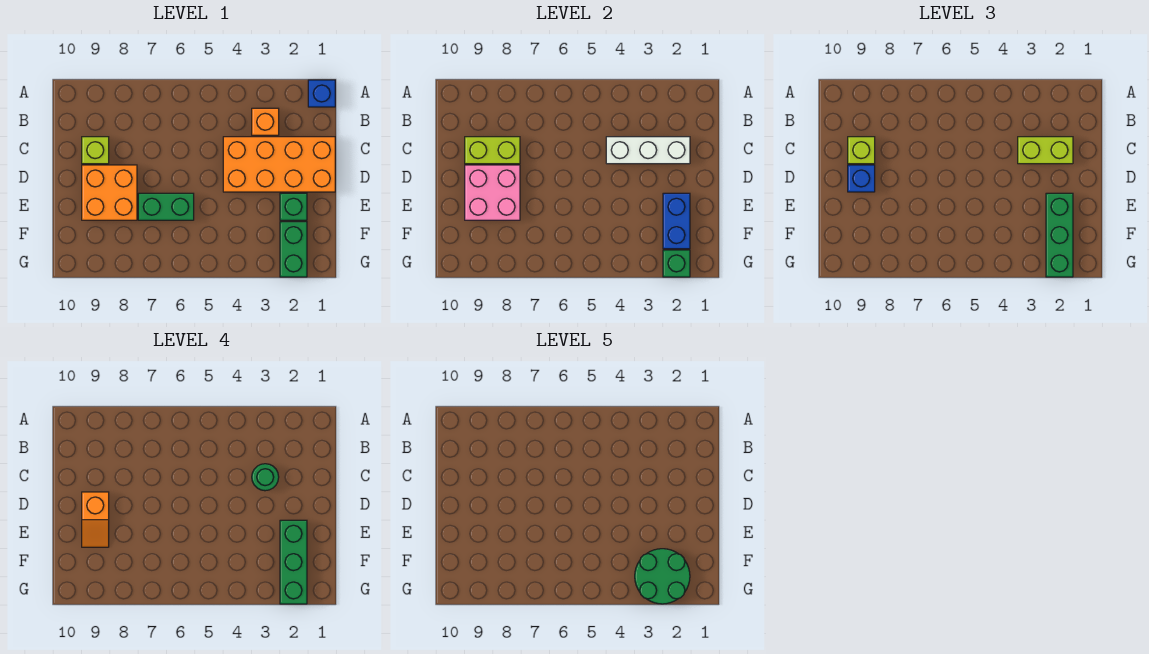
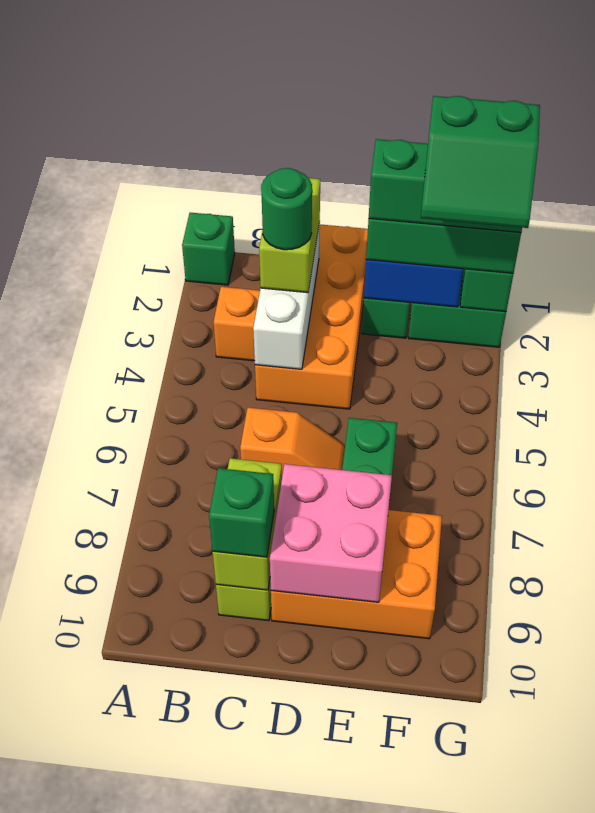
blue brick A1 level 1 -> green brick A1 level 1
lime brick C9 level 3 -> green brick C9 level 3
orange brick D8:E9 level 1 -> orange brick D8:F9 level 1
blue brick D9 level 3 -> none
orange slope D9:E9 level 4 top D -> orange slope C6:D6 level 1 top C
green round brick F2:G3 level 5 -> green slope F2:G3 level 5 top 2

